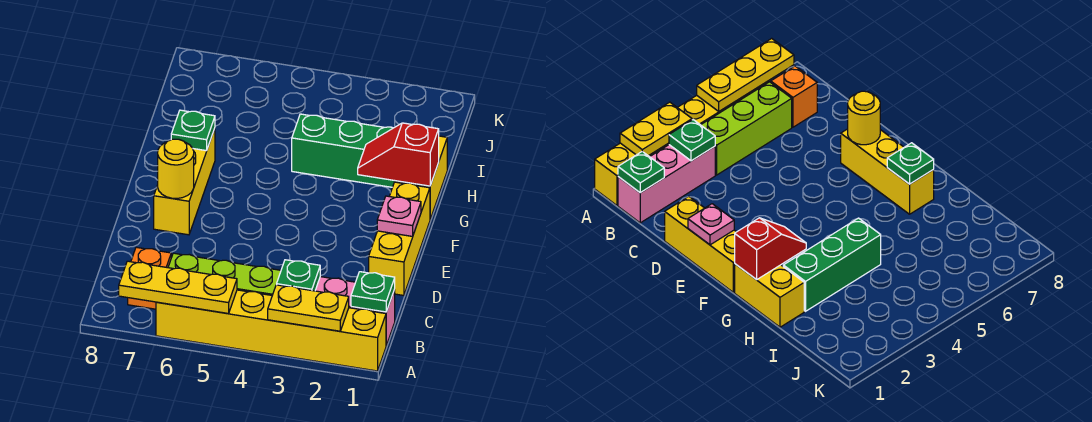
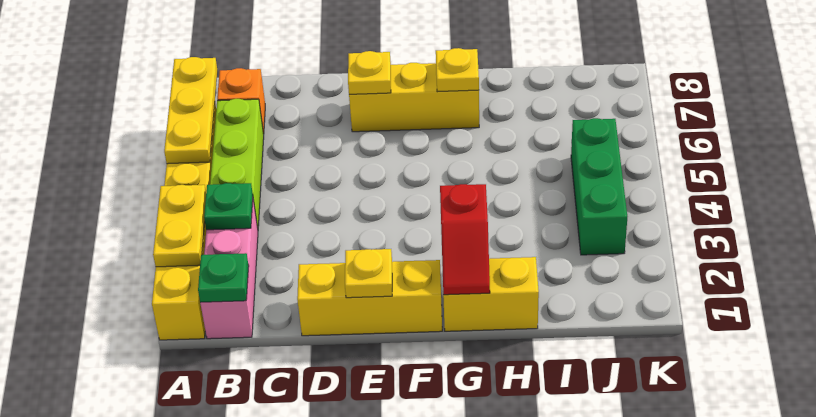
pink plate E1 level 2 -> yellow plate E1 level 2
yellow round brick E7 level 2 -> yellow plate E7 level 2
red slope G1:G2 level 2 top 1 -> red slope G1:G2 level 2 top 2
green plate G7 level 2 -> yellow plate G7 level 2
green brick H2:H4 level 1 -> green brick J3:J5 level 1

